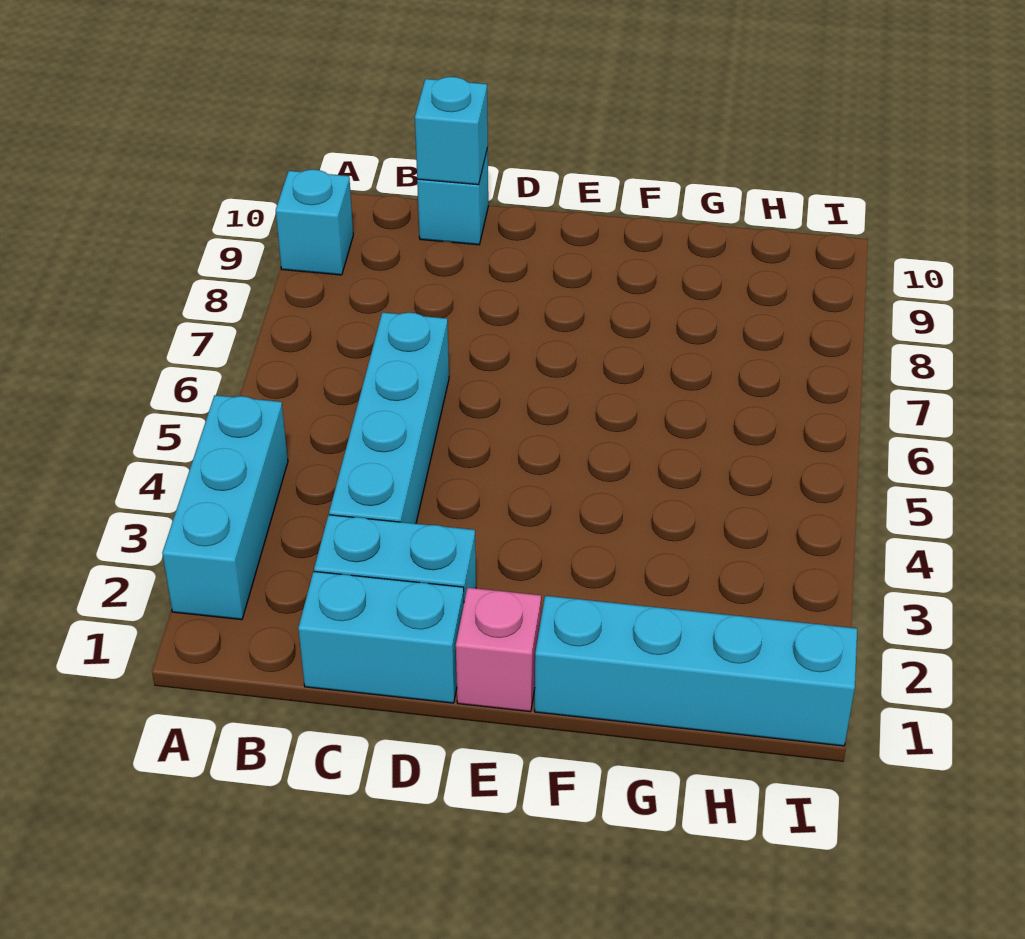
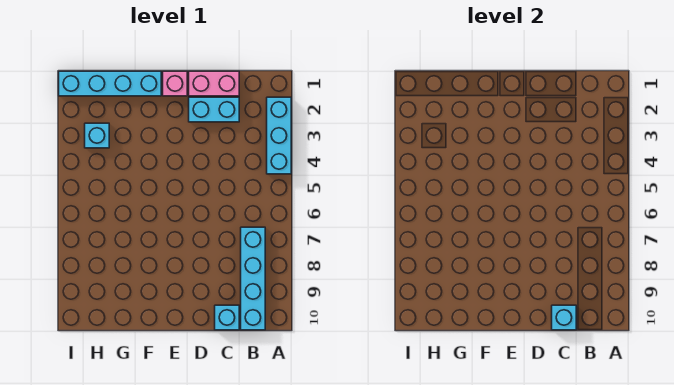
cyan brick A9 level 1 -> cyan brick H3 level 1
cyan brick C1:D1 level 1 -> pink brick C1:D1 level 1
cyan brick C3:C6 level 1 -> cyan brick B7:B10 level 1

